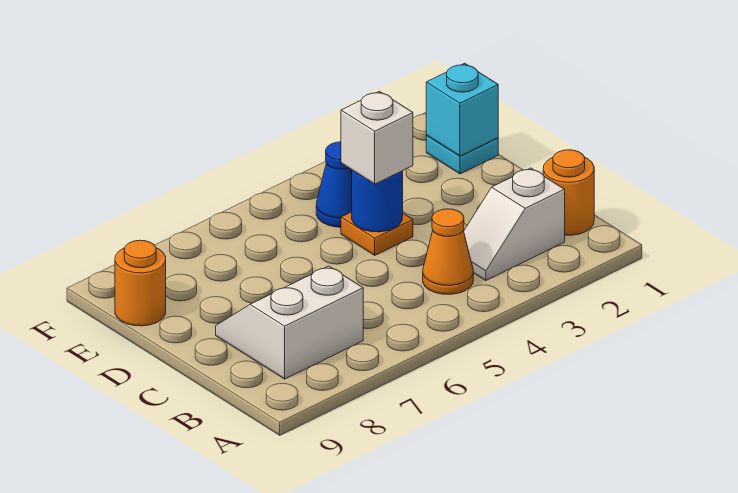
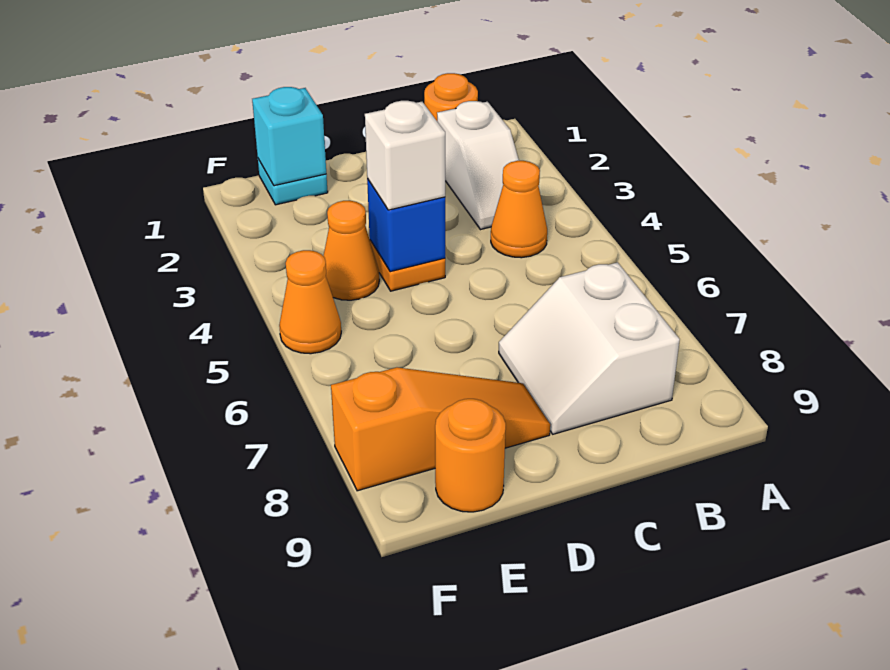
blue round brick D4 level 2 -> blue brick D4 level 2
none -> orange slope D8:F8 level 1 top F
blue cone E4 level 1 -> orange cone E4 level 1
none -> orange cone F5 level 1

